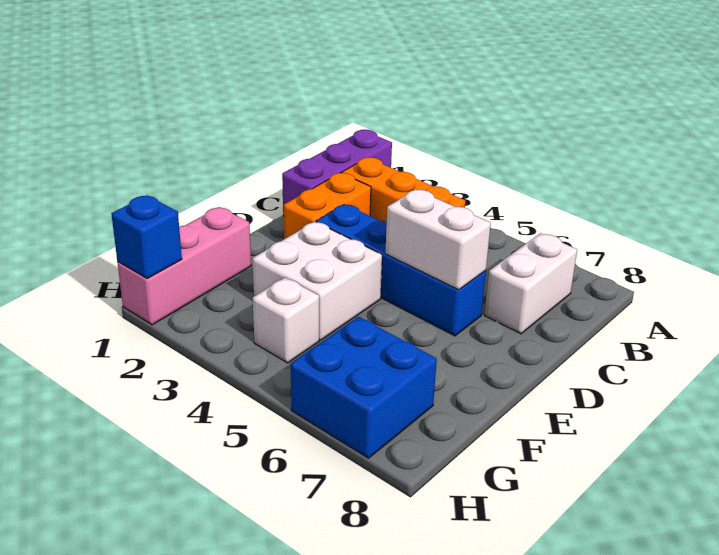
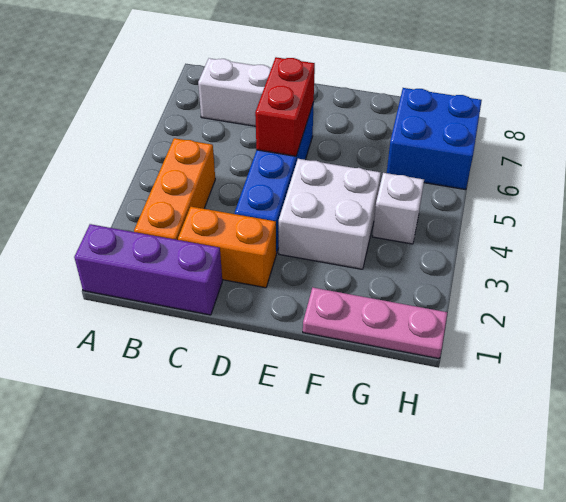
white brick D5:D6 level 2 -> red brick D5:D6 level 2
pink brick F1:H1 level 1 -> pink plate F1:H1 level 1
blue brick H1 level 2 -> none

